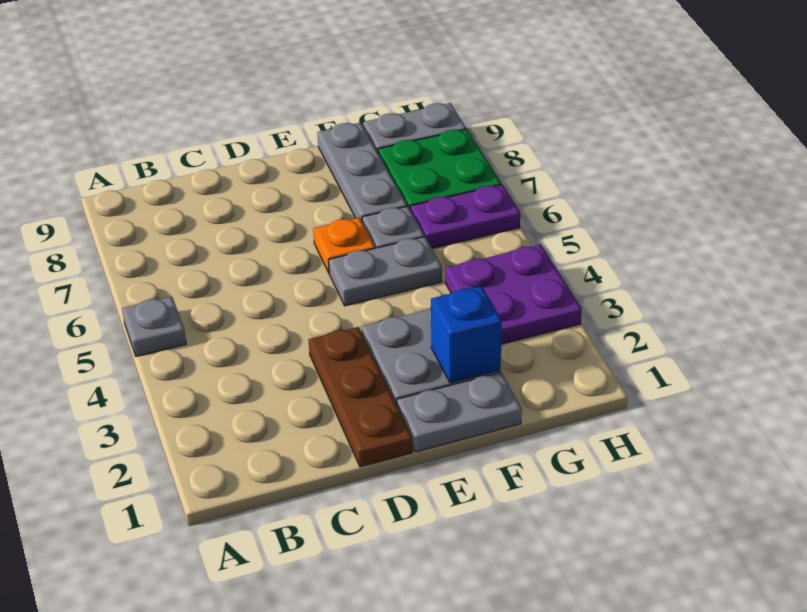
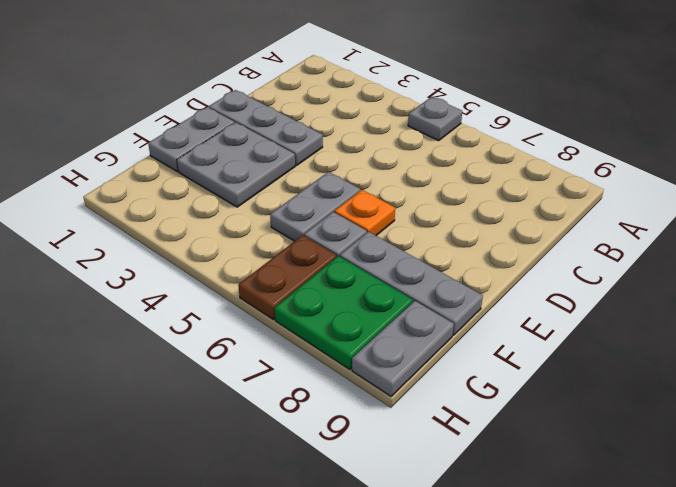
brown plate D1:D3 level 1 -> grey plate D1:D3 level 1
blue brick F2 level 2 -> none
purple plate G3:H4 level 1 -> none
purple plate G6:H6 level 1 -> brown plate G6:H6 level 1

